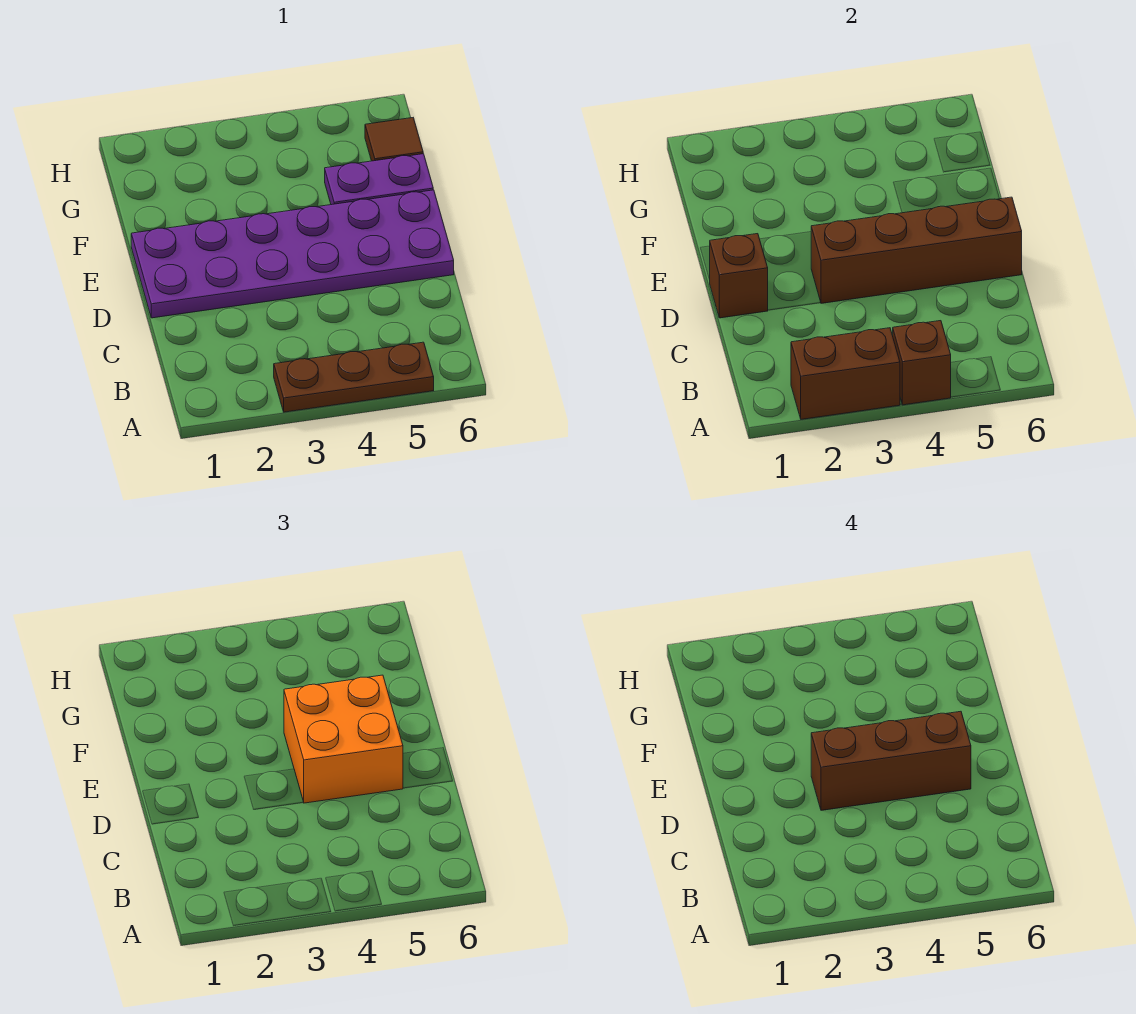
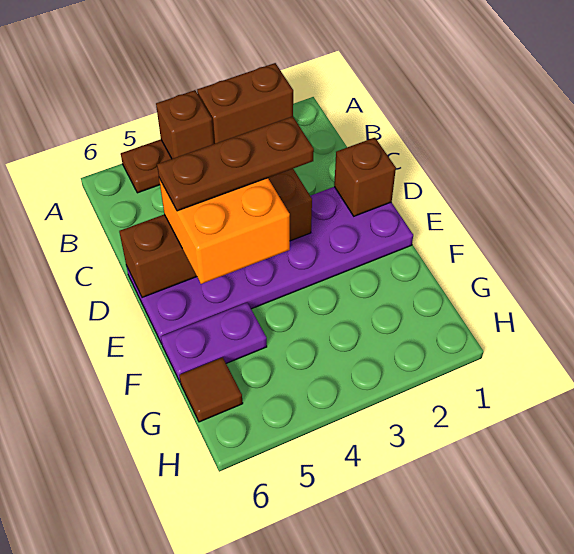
brown brick D3:D5 level 4 -> brown plate D3:D5 level 4

